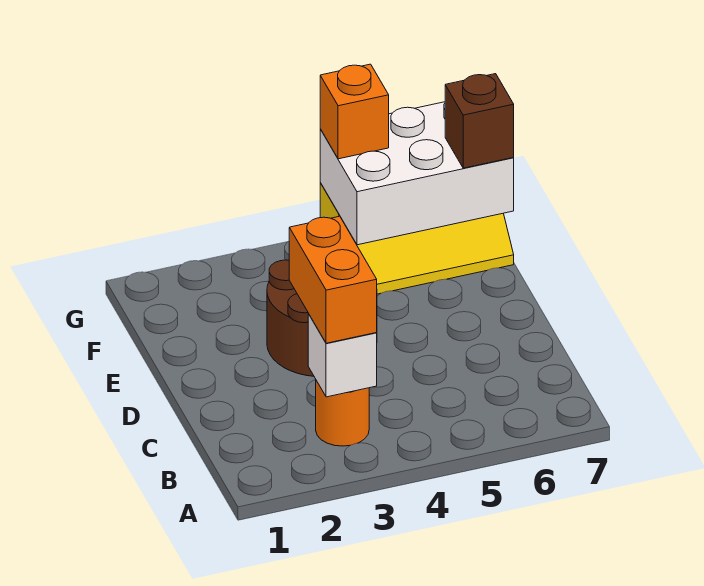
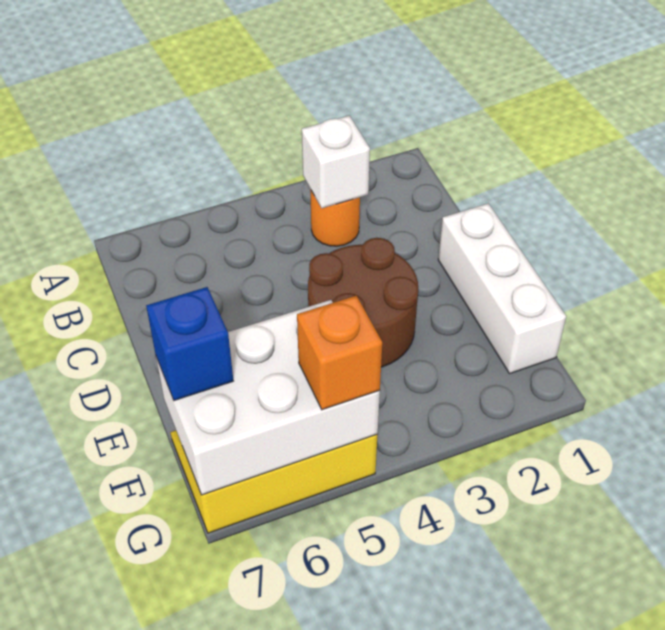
orange brick B3:C3 level 3 -> none
none -> white brick D1:F1 level 1
brown brick F7 level 3 -> blue brick F7 level 3

